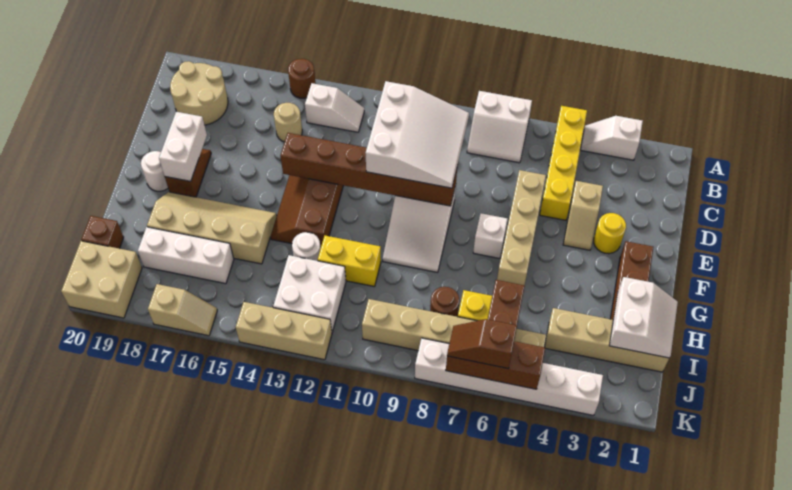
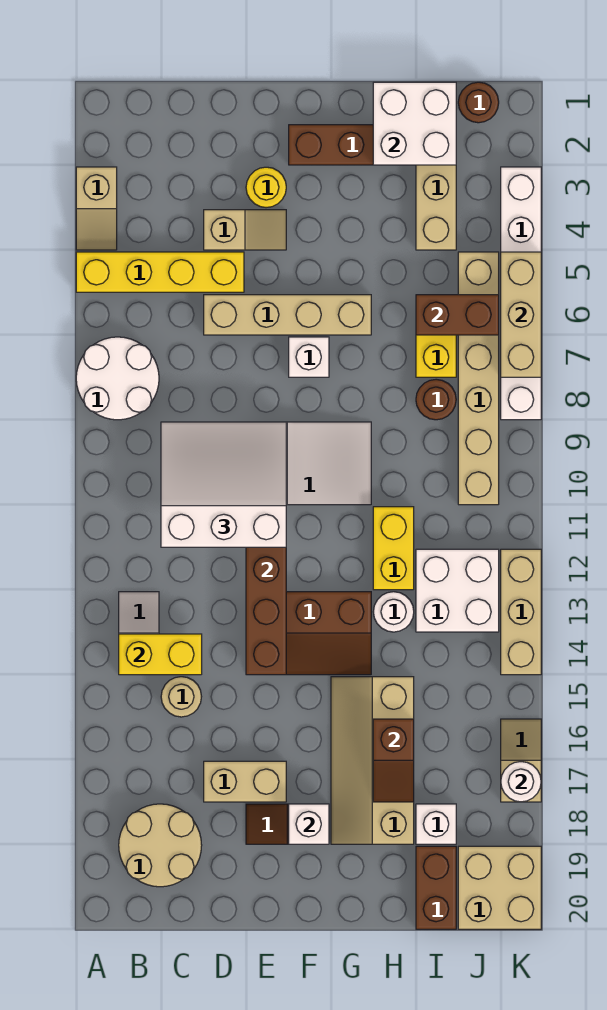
white slope A3:A4 level 1 top 3 -> tan slope A3:A4 level 1 top 3
white slope A7:B8 level 1 top A -> white round brick A7:B8 level 1
brown round brick A15 level 1 -> brown round brick J1 level 1
none -> yellow brick B14:C14 level 2
none -> tan brick D17:E17 level 1
white brick E18:F18 level 2 -> white brick F18 level 2
white round brick F19 level 1 -> white round brick K17 level 2
white slope H1:I2 level 2 top 2 -> white brick H1:I2 level 2
white brick I16:I18 level 1 -> white brick I18 level 1
brown brick I20 level 1 -> brown brick I19:I20 level 1
brown brick K5:K7 level 2 -> tan brick K5:K7 level 2
brown slope K6:K7 level 3 top 6 -> brown slope H16:H17 level 2 top 16

